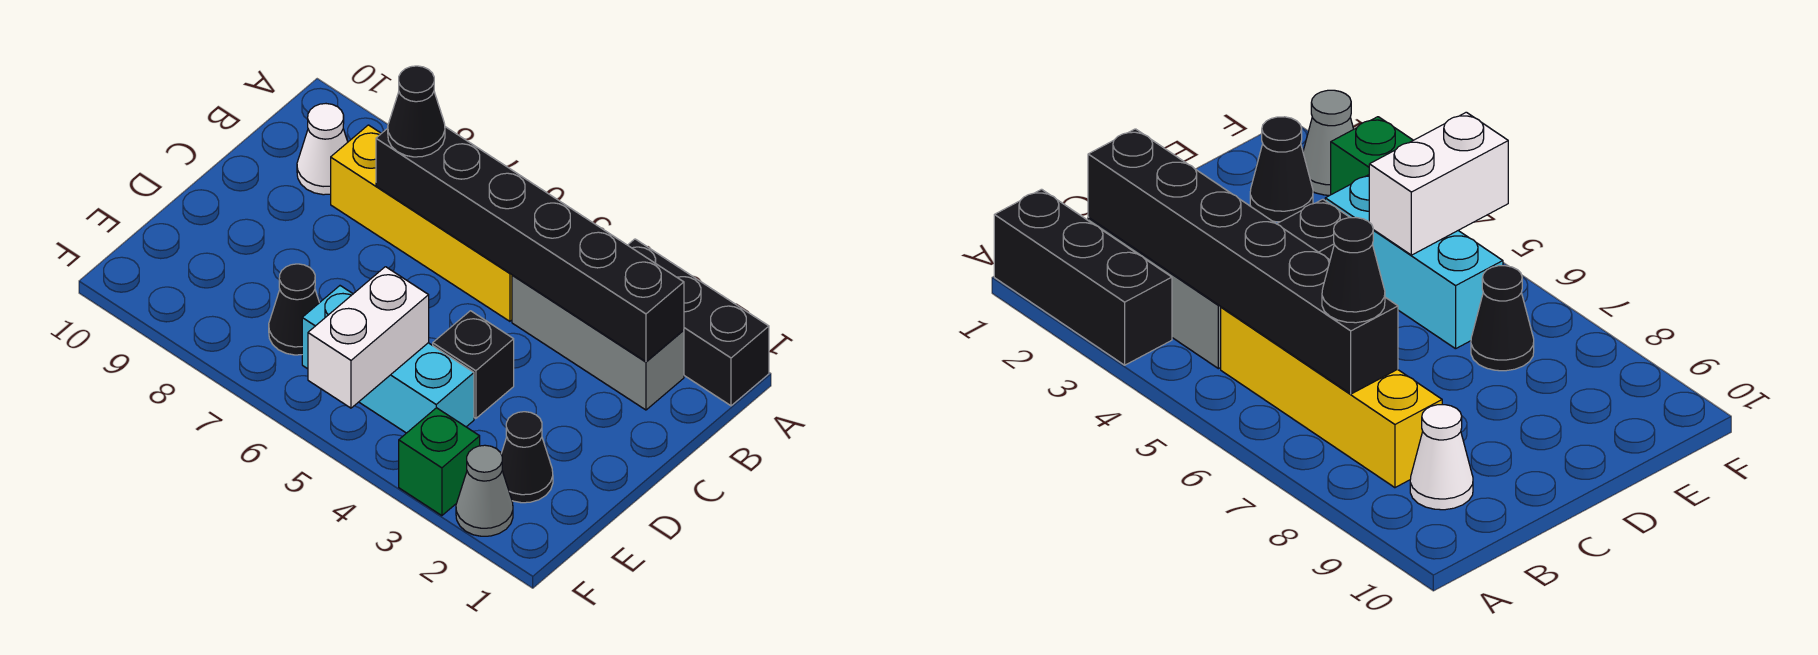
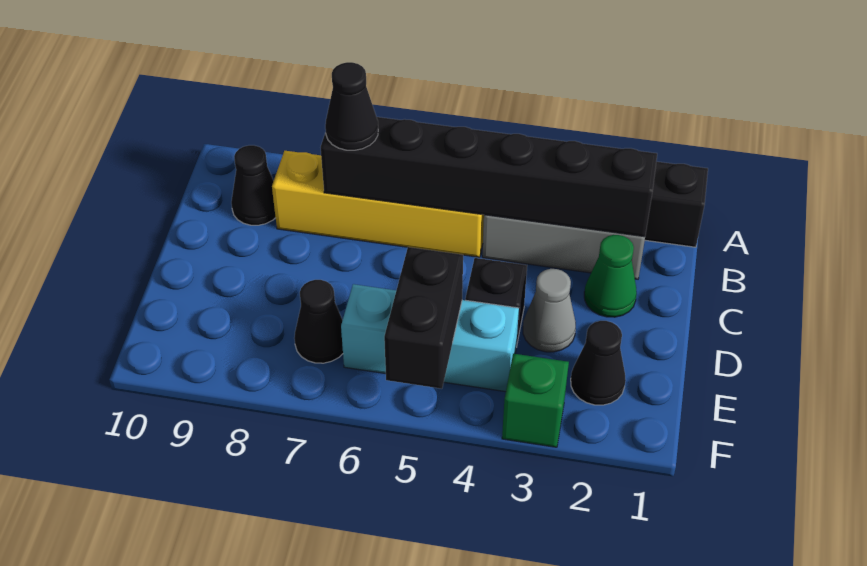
white cone B9 level 1 -> black cone B9 level 1
none -> green cone C2 level 1
white brick E5:F5 level 2 -> black brick E5:F5 level 2
grey cone F2 level 1 -> grey cone D3 level 1

